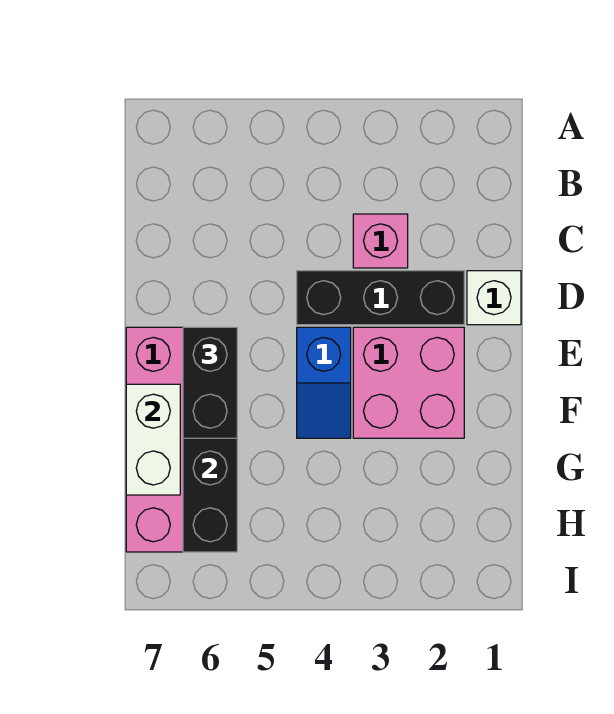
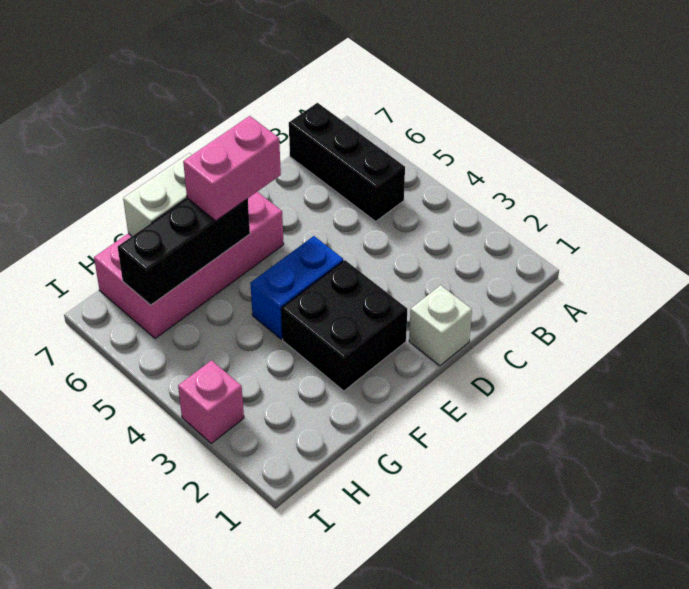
pink brick C3 level 1 -> pink brick I3 level 1
black brick D2:D4 level 1 -> black brick B5:B7 level 1
pink brick E2:F3 level 1 -> black brick E2:F3 level 1
blue slope E4:F4 level 1 top E -> blue brick E4:F4 level 1
black brick E6:F6 level 3 -> pink brick E6:F6 level 3

